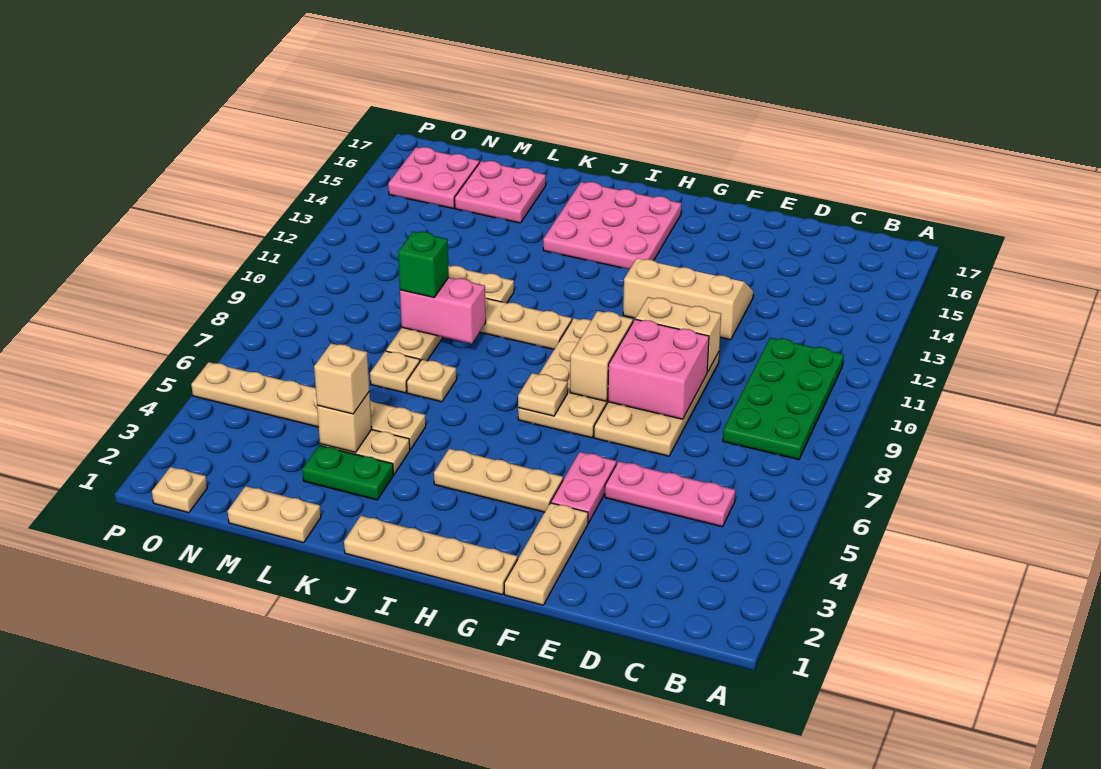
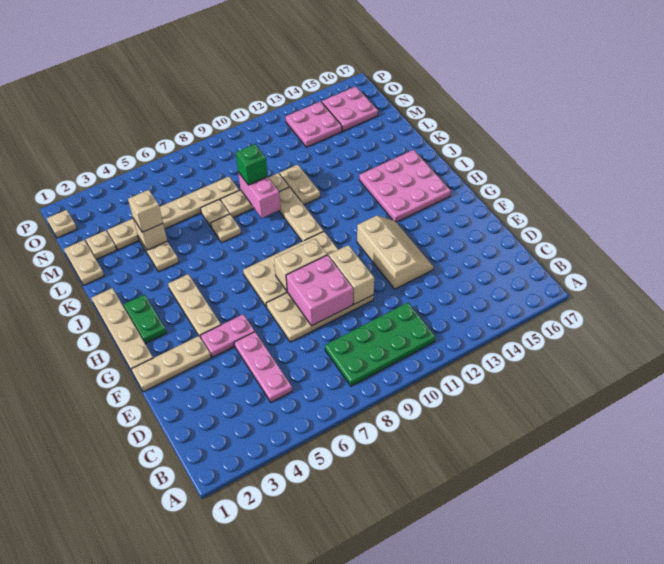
tan plate H7 level 2 -> tan plate M2 level 1
green plate K3:L3 level 1 -> green plate H2:I2 level 1
tan plate K5:P5 level 1 -> tan plate M3:M8 level 1
pink plate L15:M16 level 1 -> pink plate N13:O14 level 1

